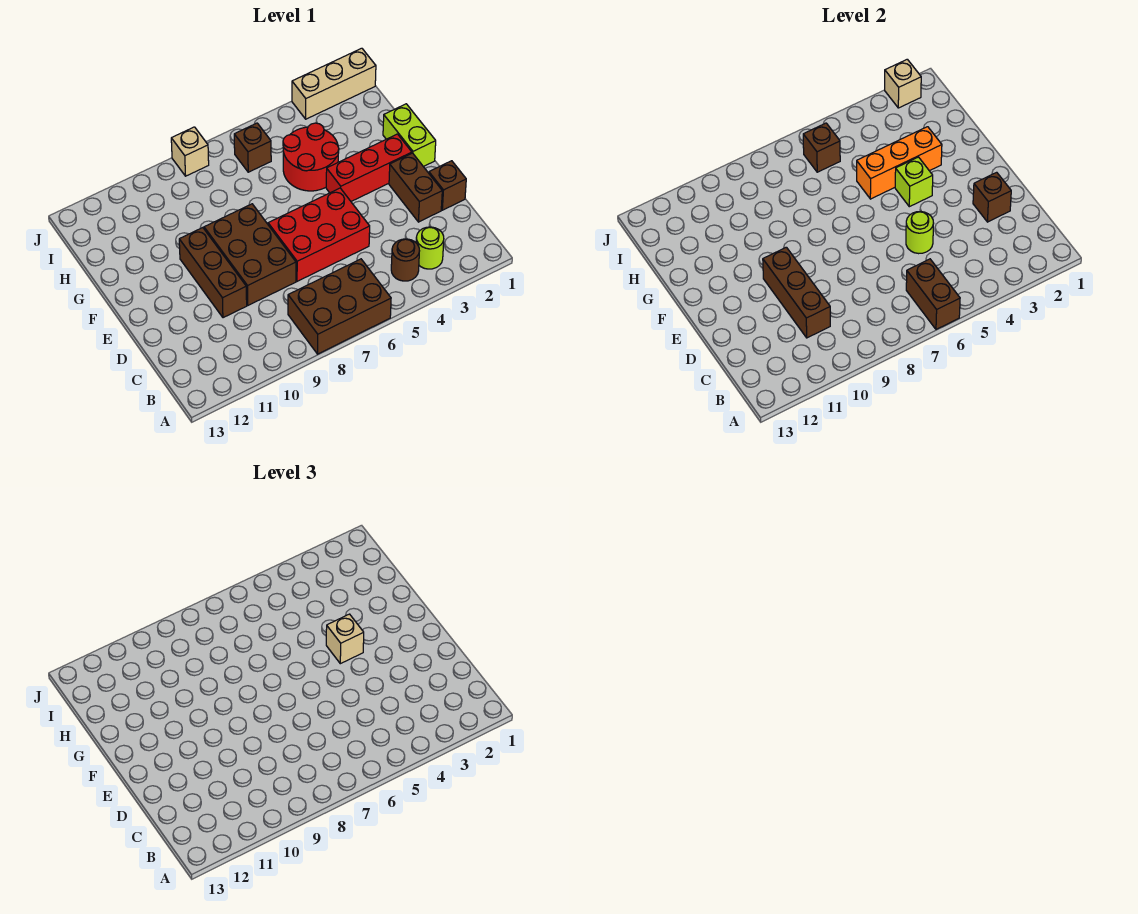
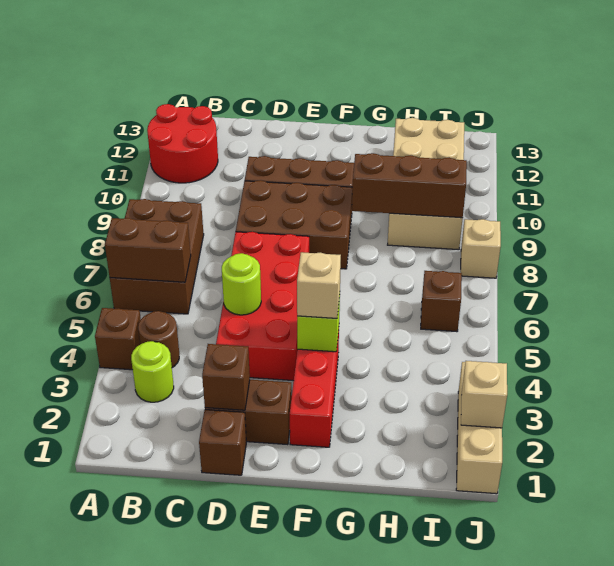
brown brick C10:E10 level 2 -> brown brick G9:I9 level 2
red brick D5:E7 level 1 -> red brick D4:E7 level 1
lime brick F1:G1 level 1 -> none
orange brick G3:G5 level 2 -> none
red round brick G4:H5 level 1 -> red round brick A11:B12 level 1
none -> tan brick H9:I12 level 1
brown brick I6 level 2 -> brown brick A4 level 1

